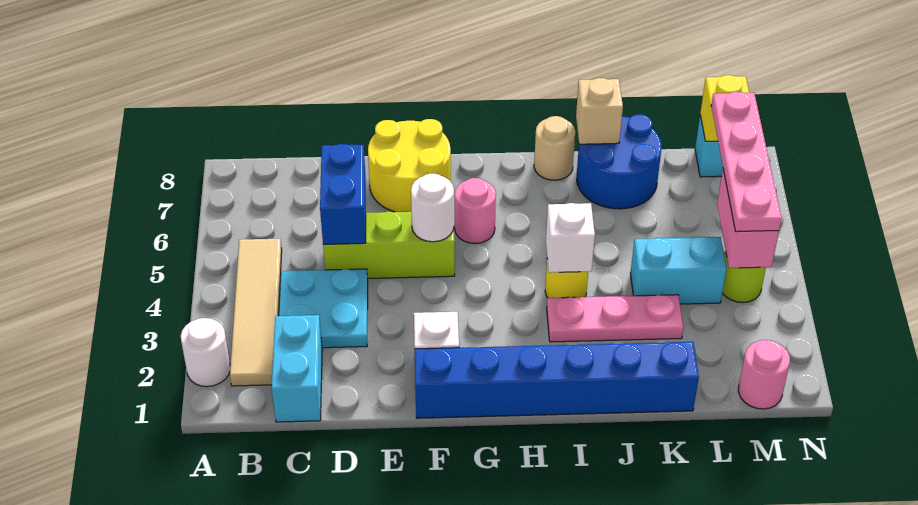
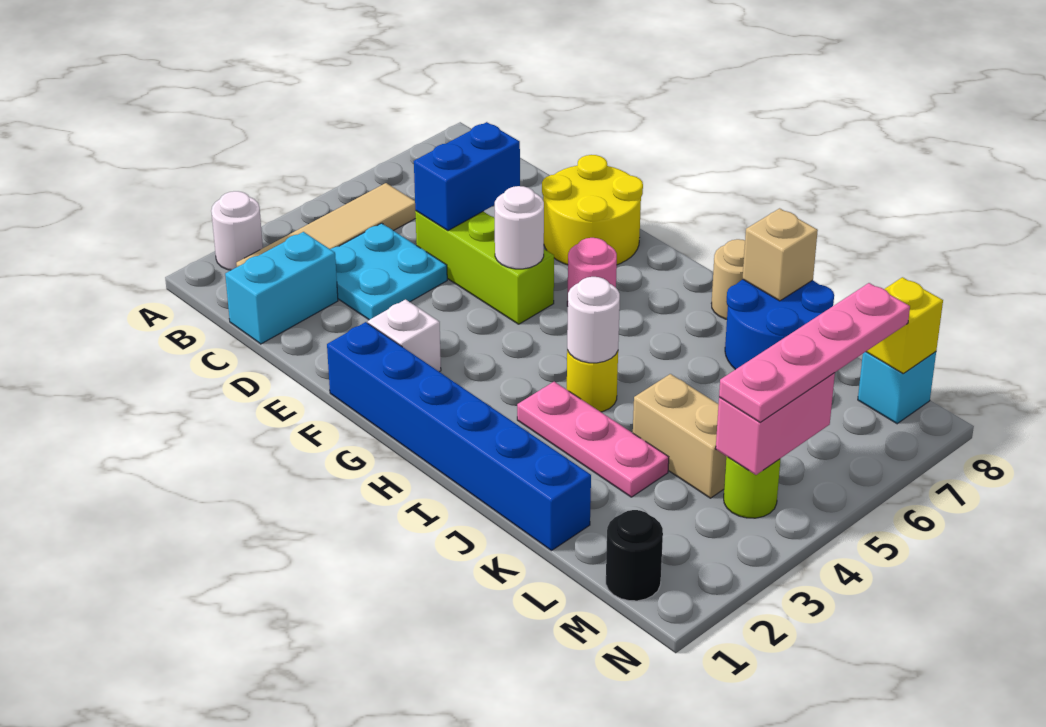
white brick I4 level 2 -> white round brick I4 level 2
cyan brick K4:L4 level 1 -> tan brick K4:L4 level 1
pink round brick M1 level 1 -> black round brick M1 level 1

